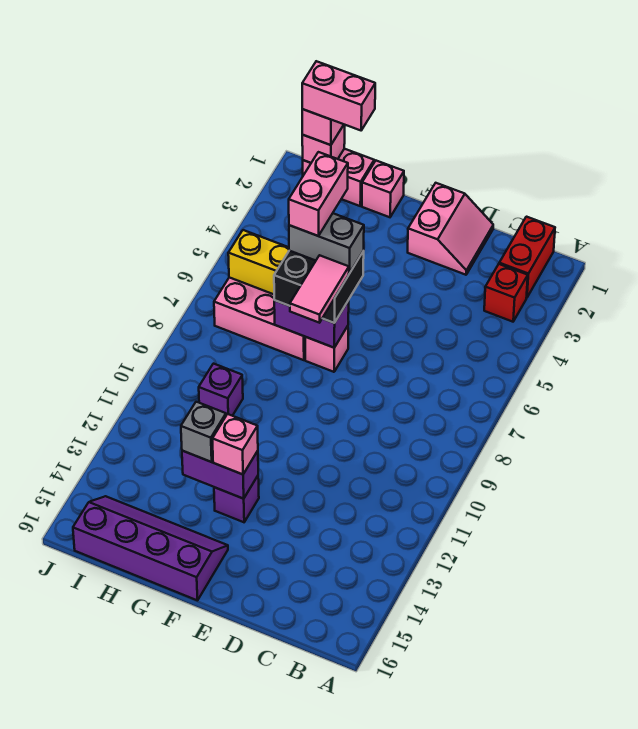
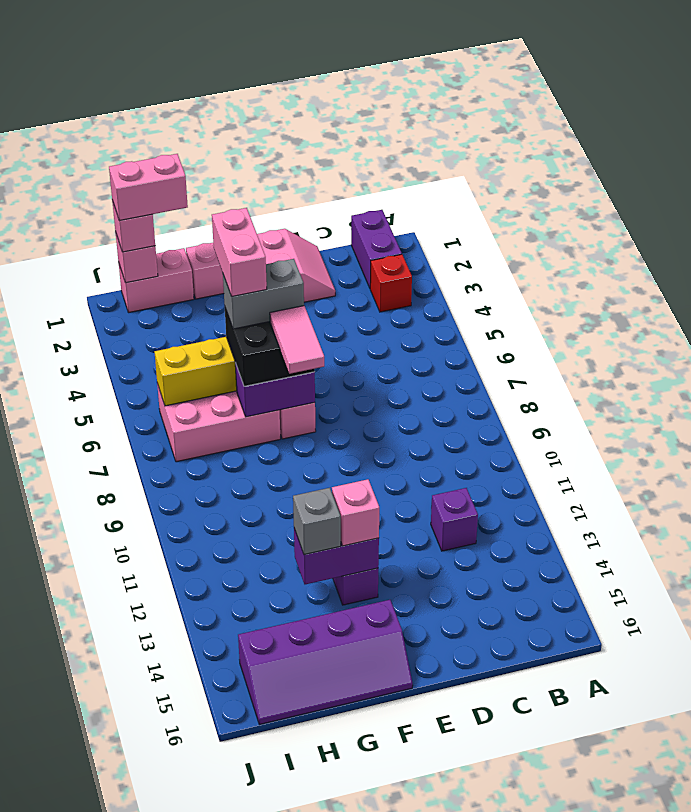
red brick B1:B2 level 1 -> purple brick B1:B2 level 1
purple slope F15:I16 level 1 top 16 -> purple slope F15:I16 level 1 top 15
purple brick H10 level 1 -> purple brick C12 level 1

